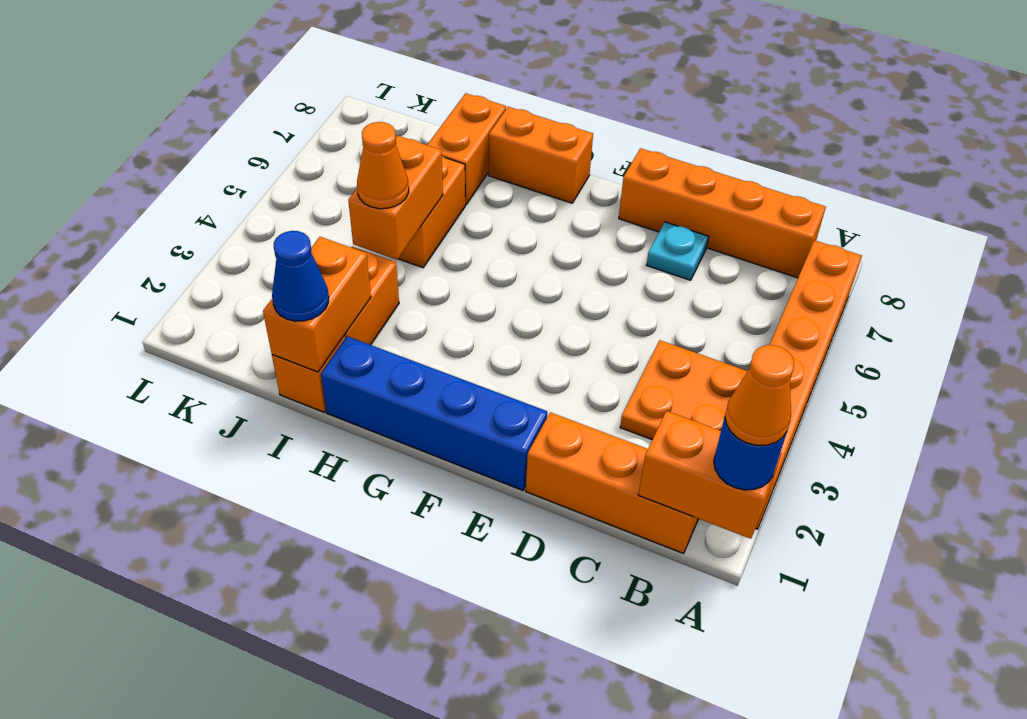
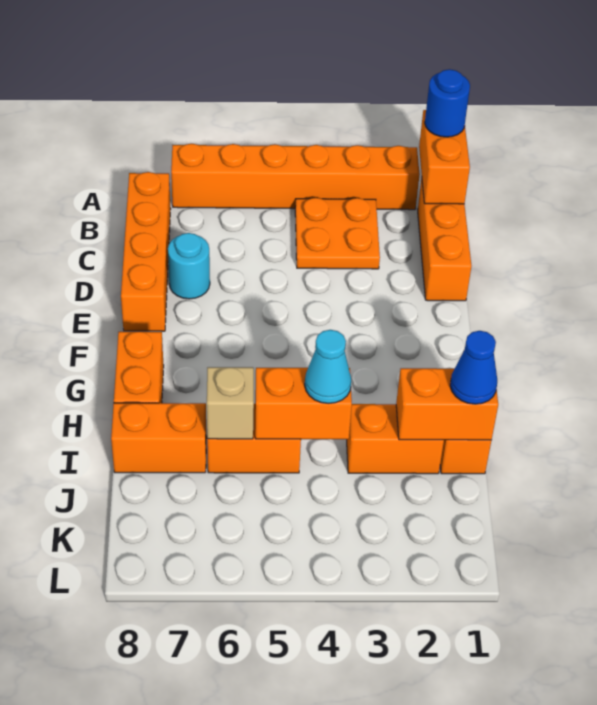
orange cone A1 level 4 -> none
cyan plate D7 level 1 -> cyan round brick D7 level 1
blue brick E1:H1 level 1 -> none
orange cone I4 level 3 -> cyan cone I4 level 3
none -> tan brick I6 level 2

